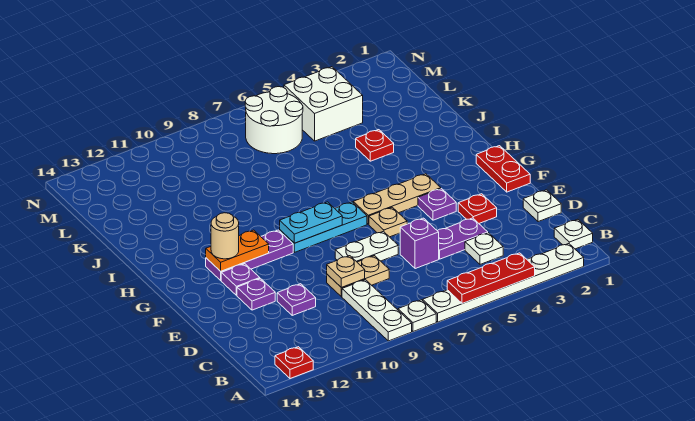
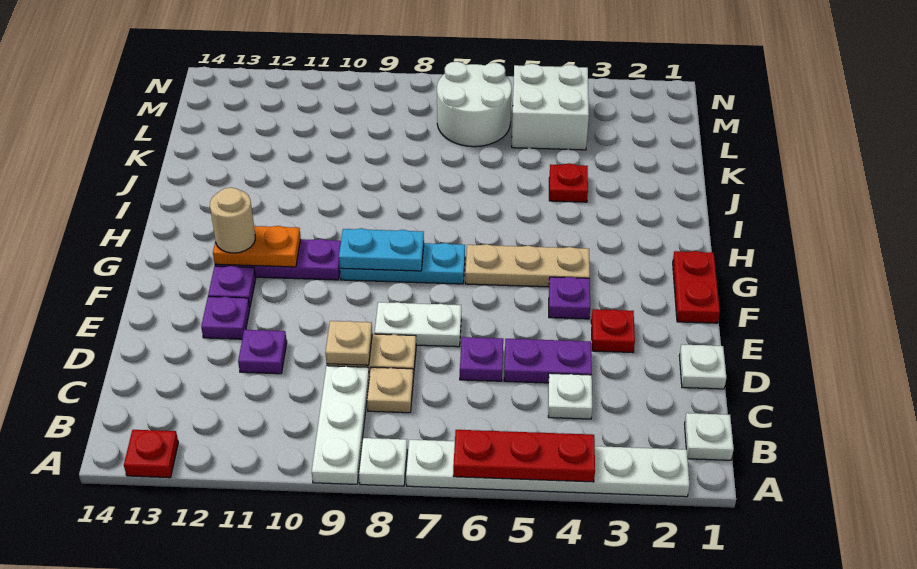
purple brick D6 level 1 -> purple plate D6 level 1
tan plate F6 level 1 -> tan plate C8 level 1

